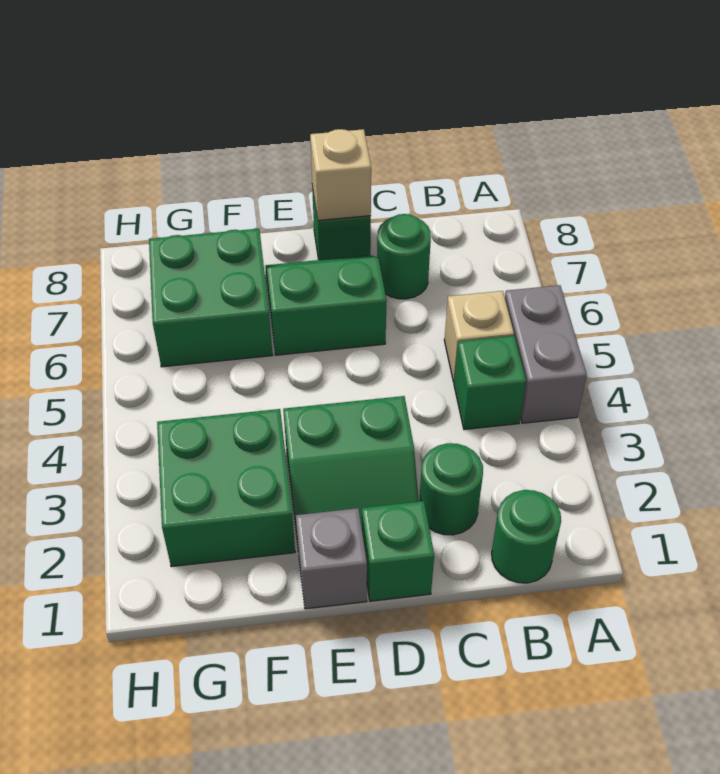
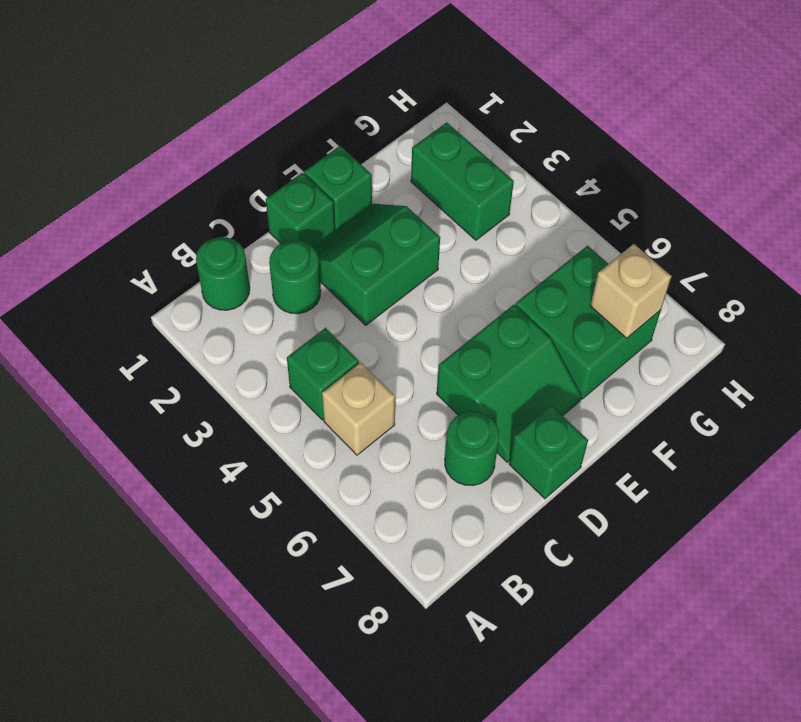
grey brick A4:A5 level 1 -> none
tan brick D8 level 2 -> tan brick G7 level 2
grey brick E1 level 1 -> green brick E1 level 1
green brick F2:G3 level 1 -> green brick G2:G3 level 1

